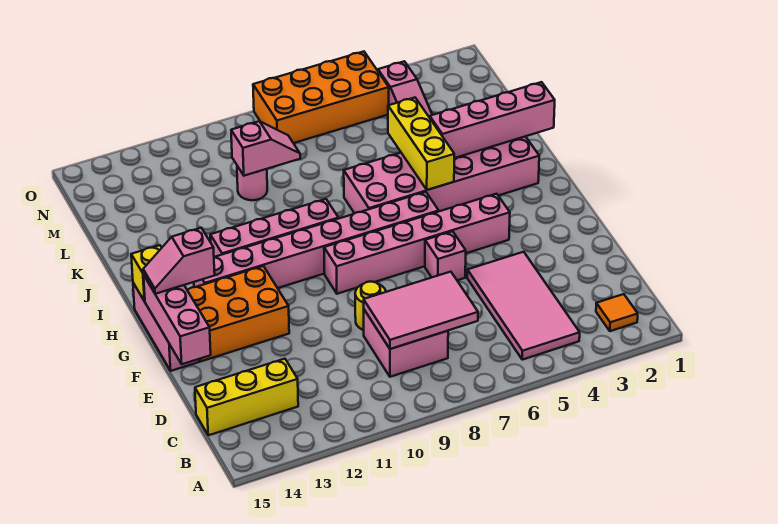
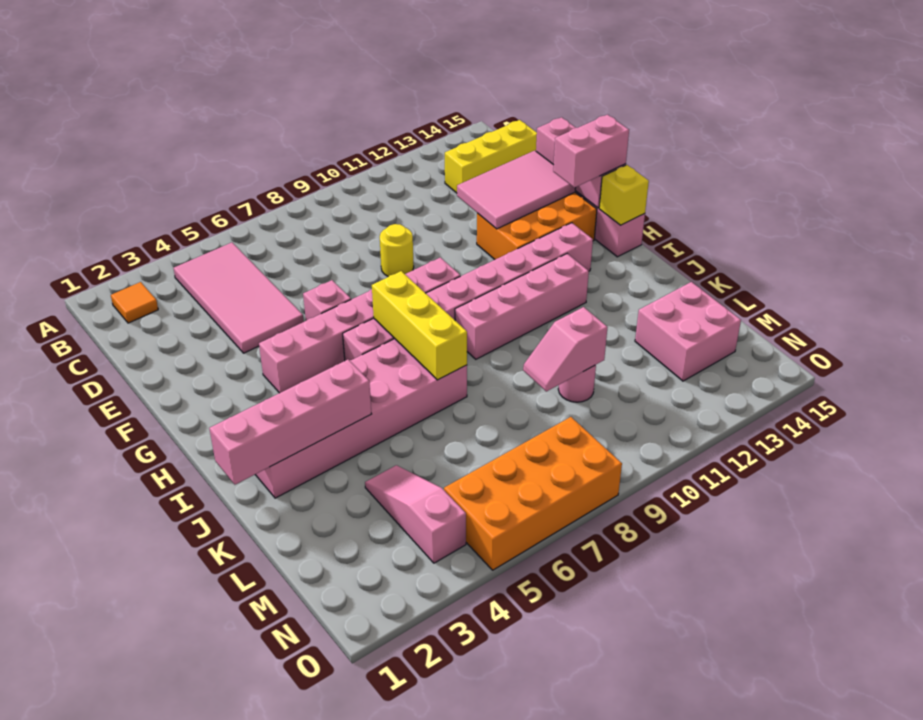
pink tile C7:D9 level 2 -> pink tile E12:F14 level 2
pink brick C8:D9 level 1 -> pink brick L13:M14 level 1
pink slope G14:G15 level 3 top 14 -> pink brick G14:G15 level 3
yellow brick I5:K5 level 2 -> yellow brick H7:J7 level 2

